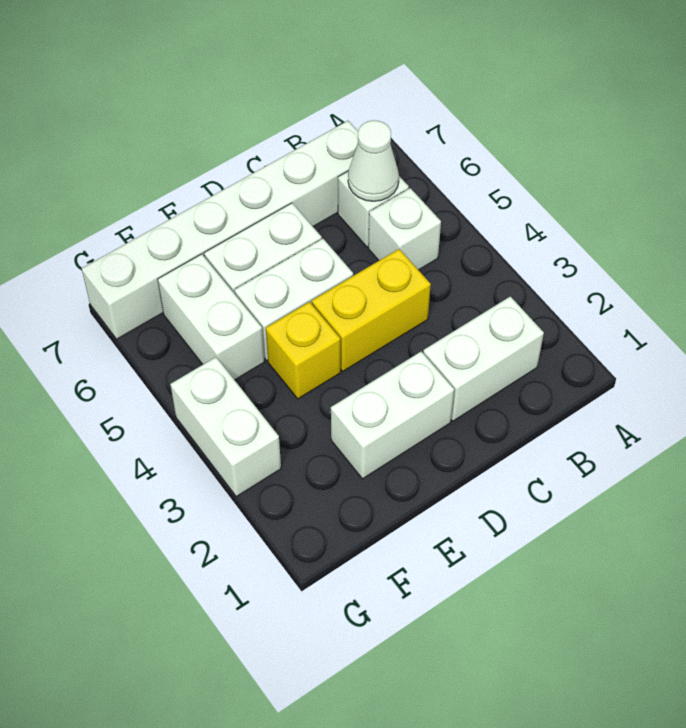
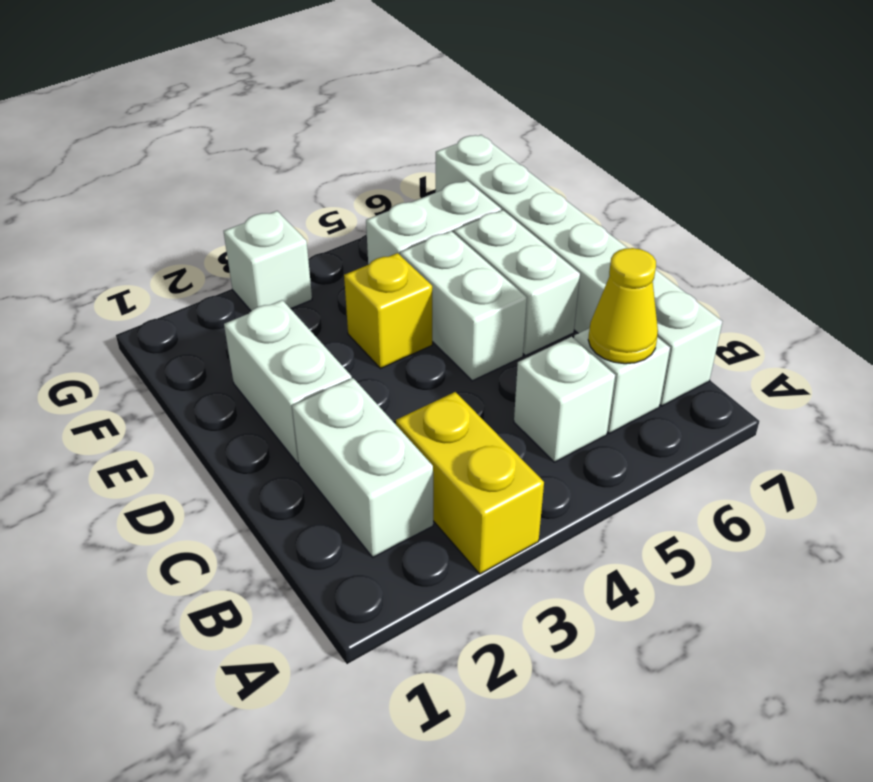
white cone B6 level 2 -> yellow cone B6 level 2
yellow brick C4:D4 level 1 -> yellow brick A3:B3 level 1
white brick G3:G4 level 1 -> white brick G3 level 1

